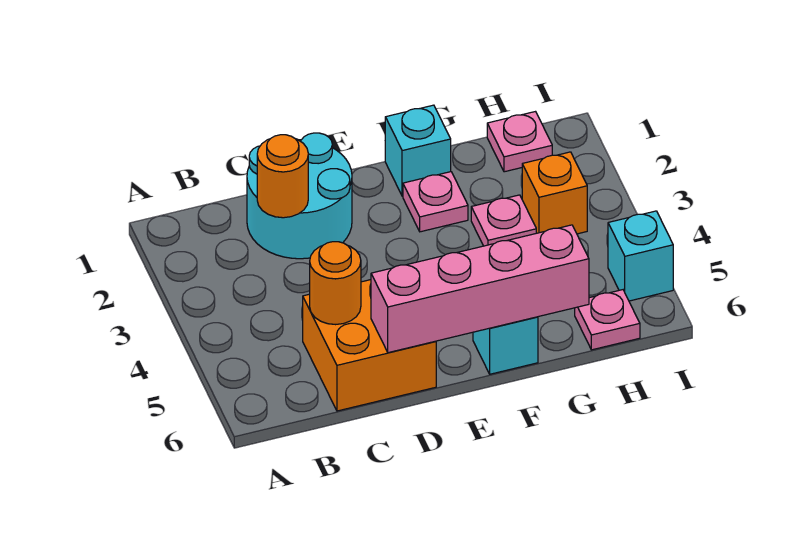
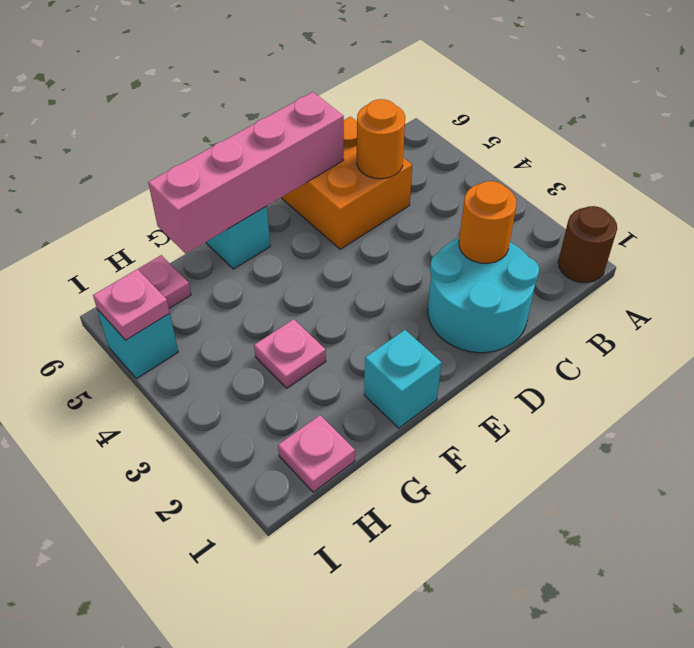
none -> brown round brick A1 level 1
pink plate F2 level 1 -> pink plate I5 level 2
orange brick H3 level 1 -> none

